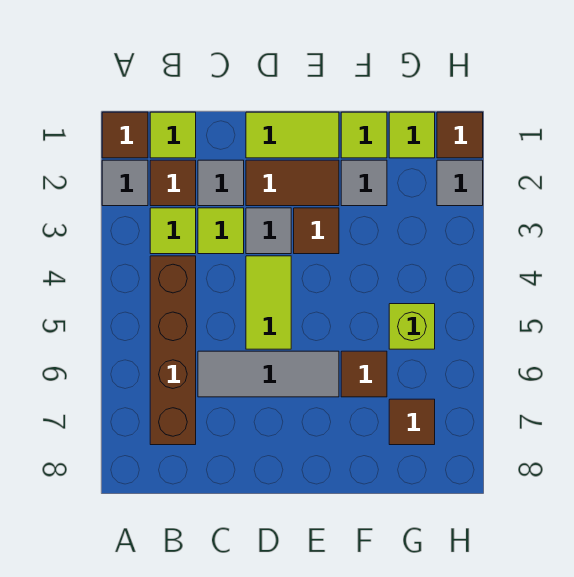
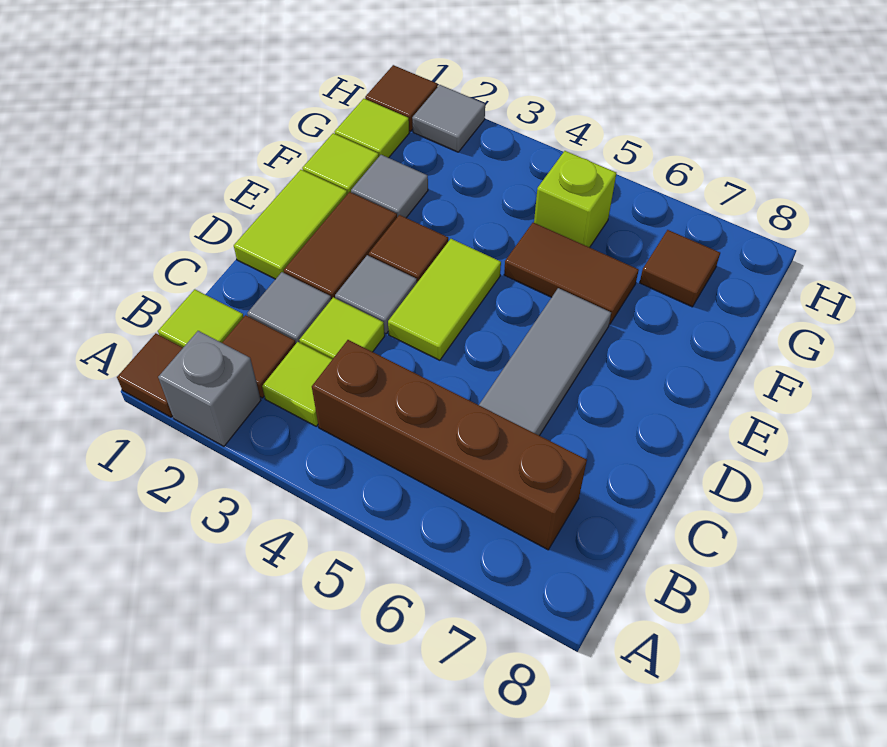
grey tile A2 level 1 -> grey brick A2 level 1
lime tile D4:D5 level 1 -> lime tile D4:E4 level 1
brown tile F6 level 1 -> brown tile F5:F6 level 1

